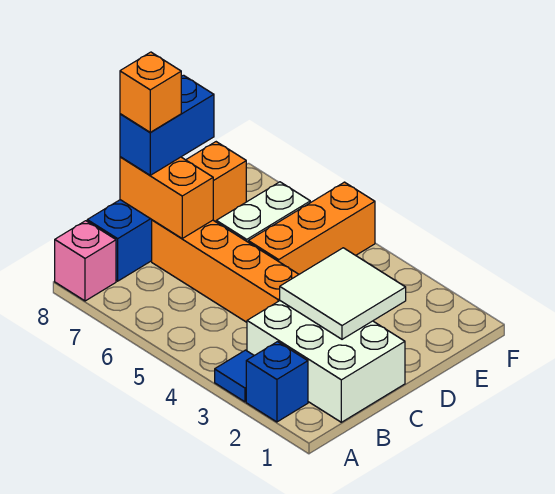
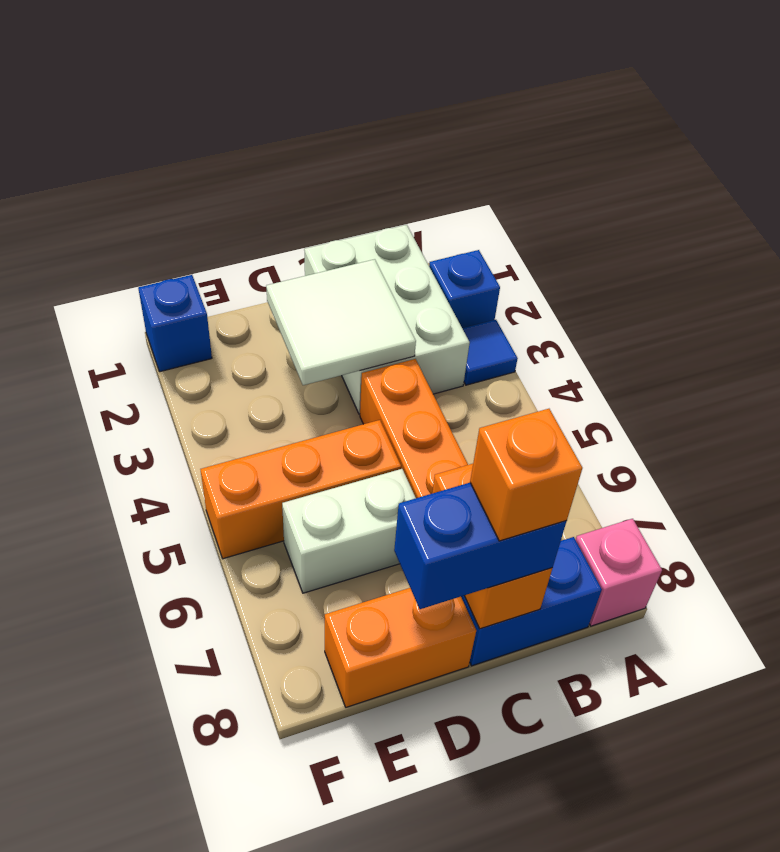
none -> blue brick F1 level 1

